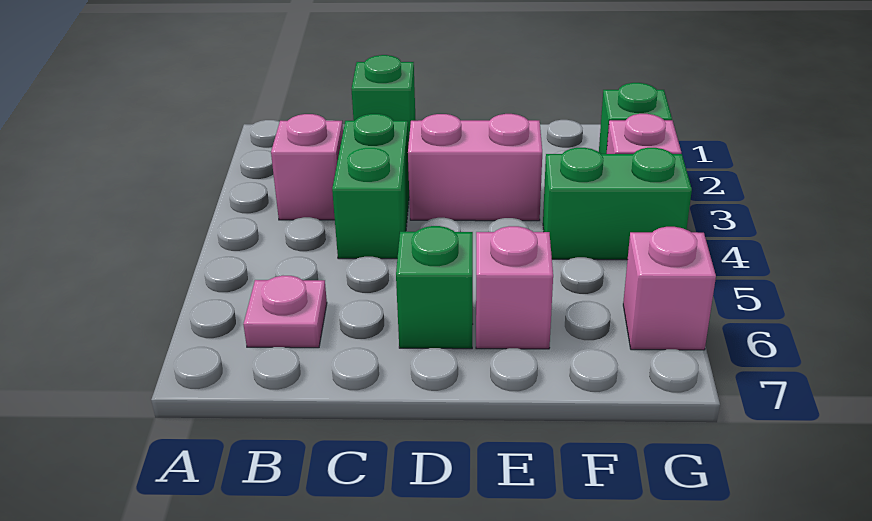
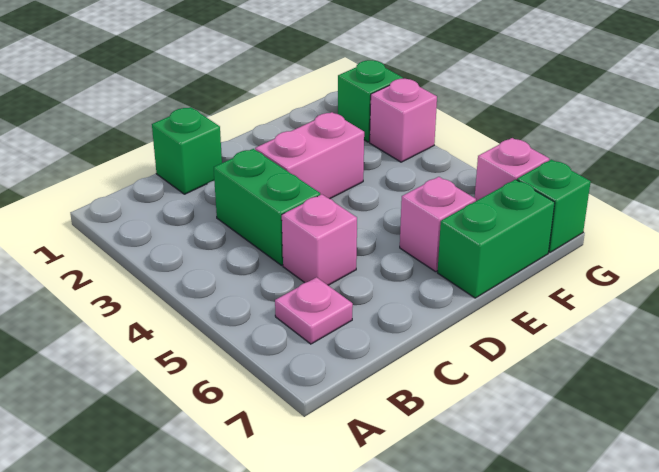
pink brick B3 level 1 -> pink brick C5 level 1
green brick D6 level 1 -> green brick G7 level 1
green brick F4:G4 level 1 -> green brick E7:F7 level 1

